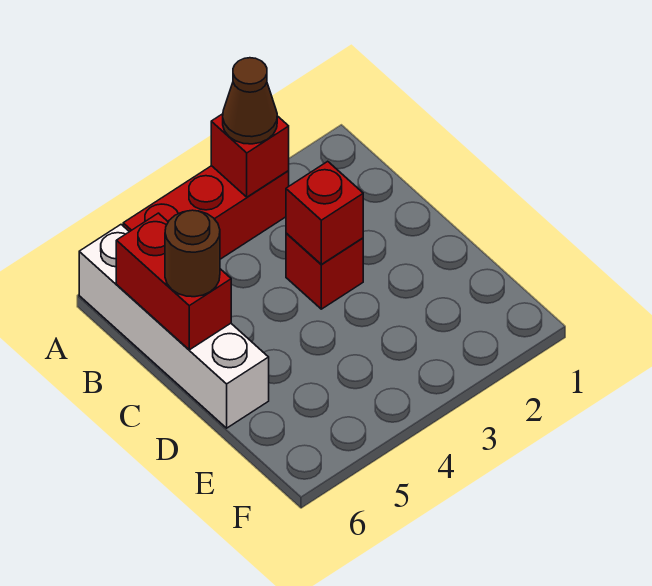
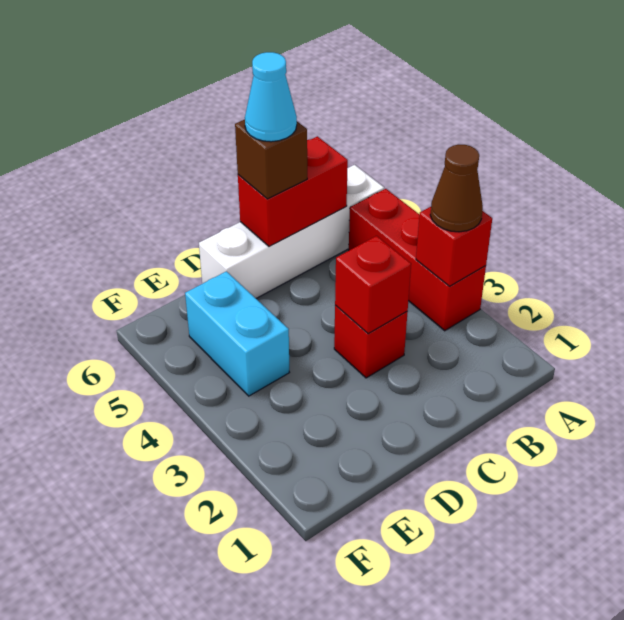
brown round brick C6 level 3 -> brown brick C6 level 3
none -> cyan cone C6 level 4
none -> cyan brick E4:E5 level 1

